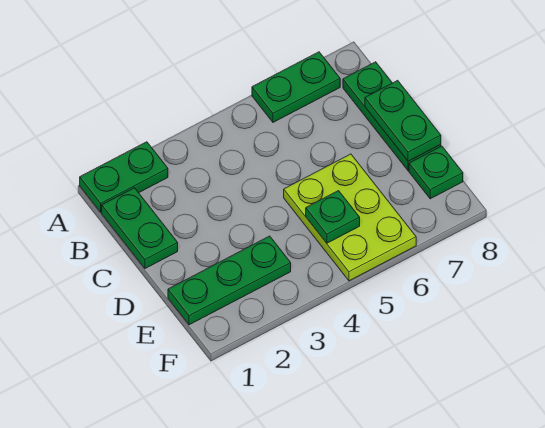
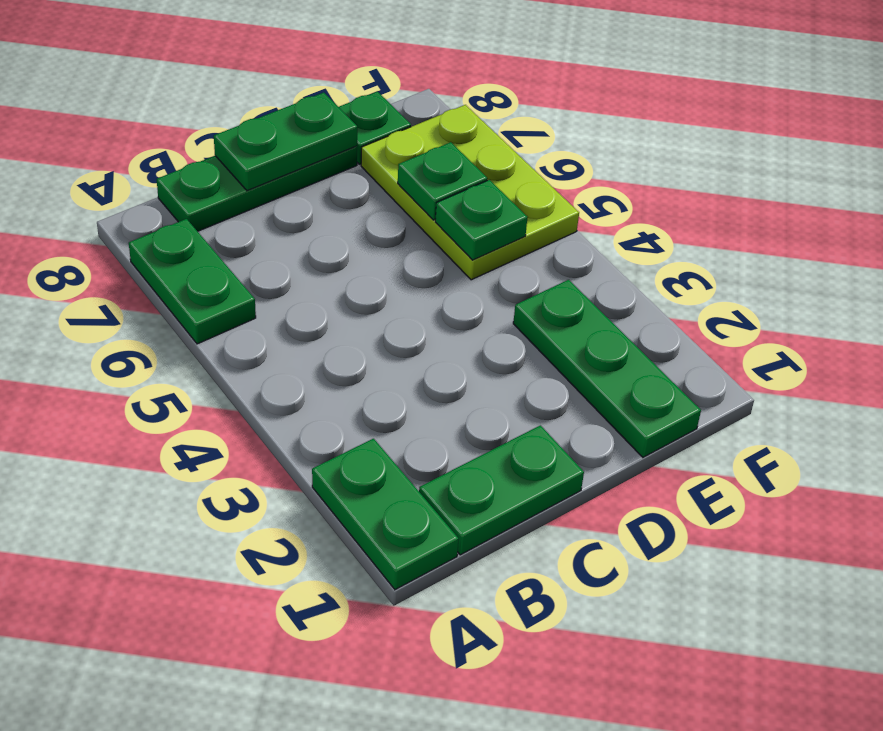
lime plate D5:F6 level 1 -> lime plate E5:F7 level 1
none -> green plate E6 level 2

